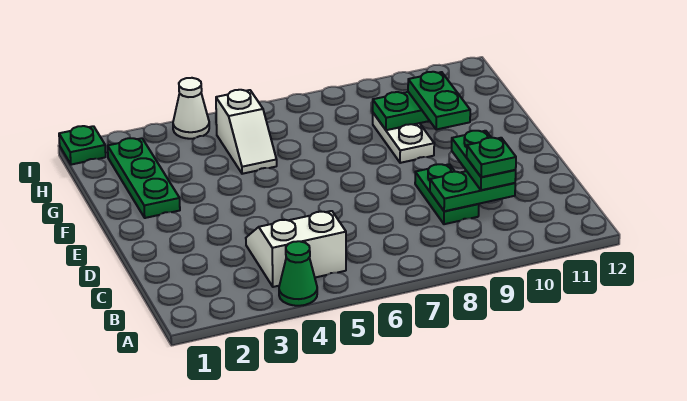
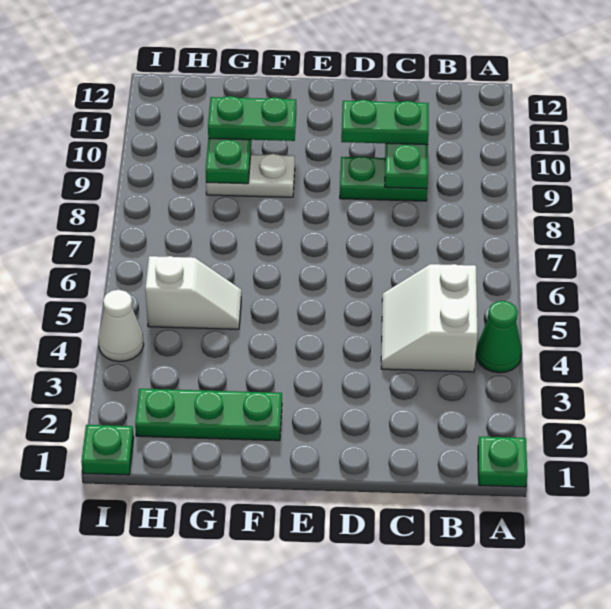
green plate C10 level 4 -> green plate A1 level 1

